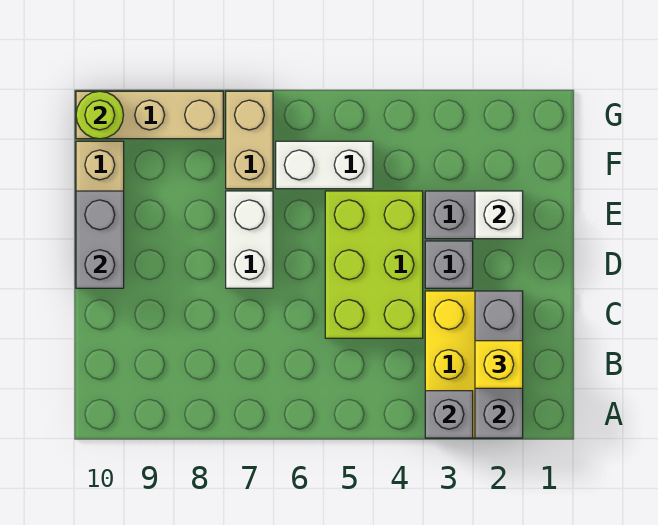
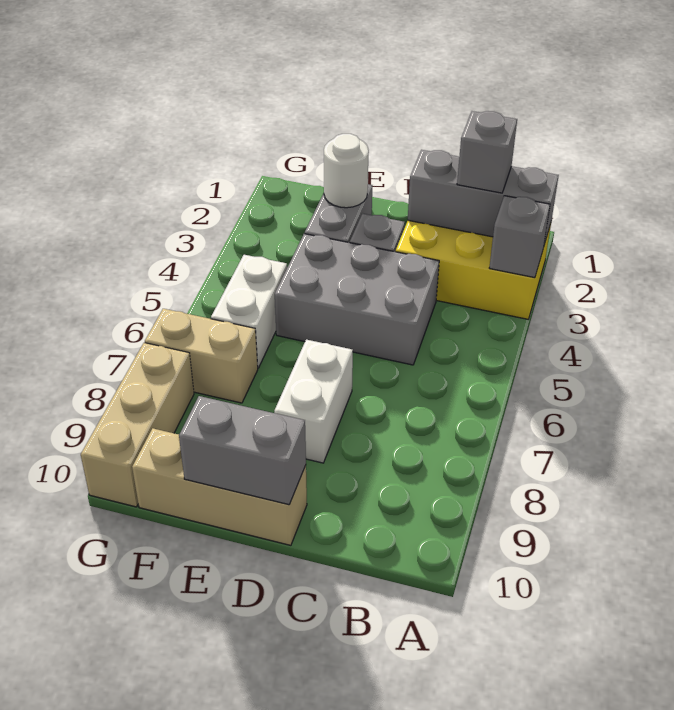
yellow brick B2 level 3 -> grey brick B2 level 3
lime brick C4:E5 level 1 -> grey brick C4:E5 level 1
white brick D7:E7 level 1 -> white brick D7:D8 level 1
white brick E2 level 2 -> white round brick E2 level 2
lime round brick G10 level 2 -> none

